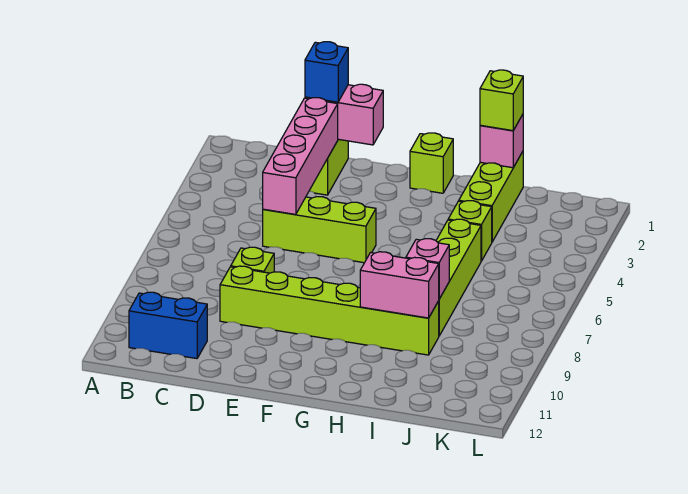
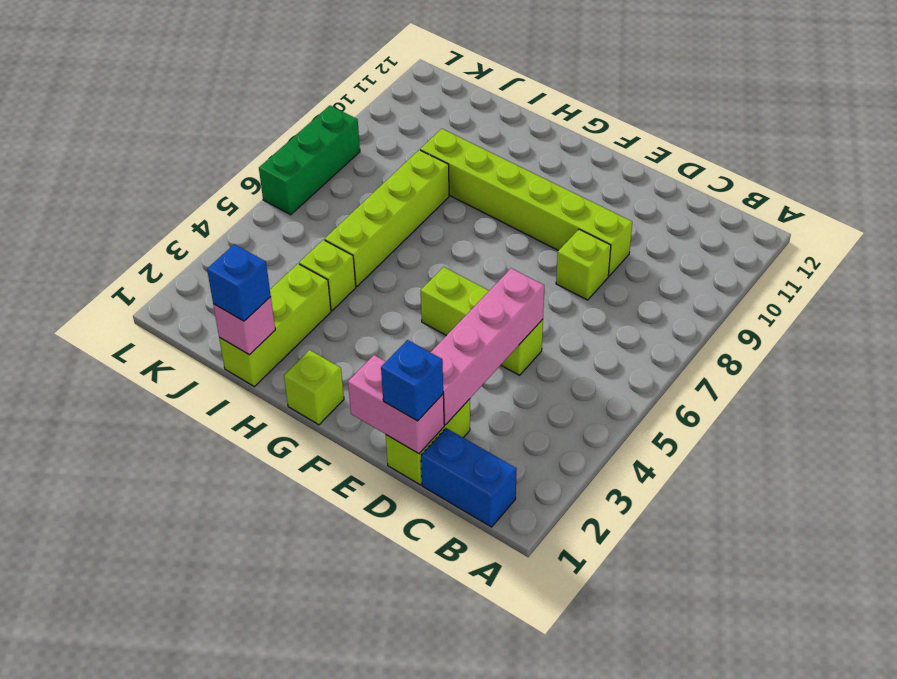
blue brick B11:C11 level 1 -> blue brick B1:C1 level 1
pink brick H9:I9 level 2 -> none
lime brick I1 level 3 -> blue brick I1 level 3
pink brick I8 level 2 -> none
none -> green brick L6:L8 level 1

